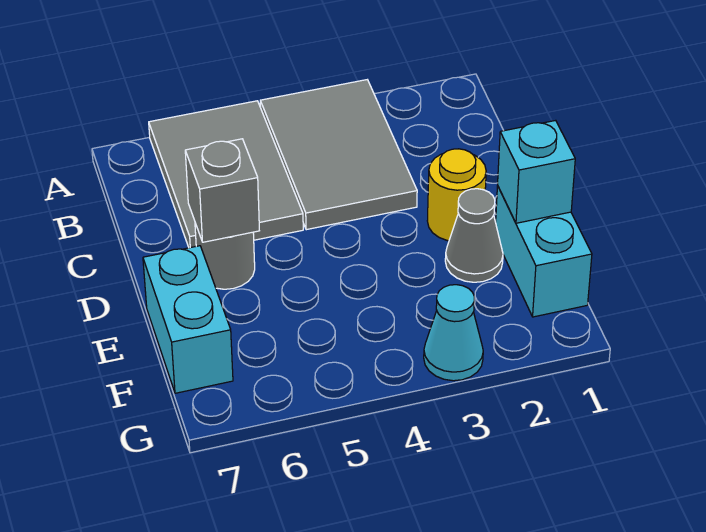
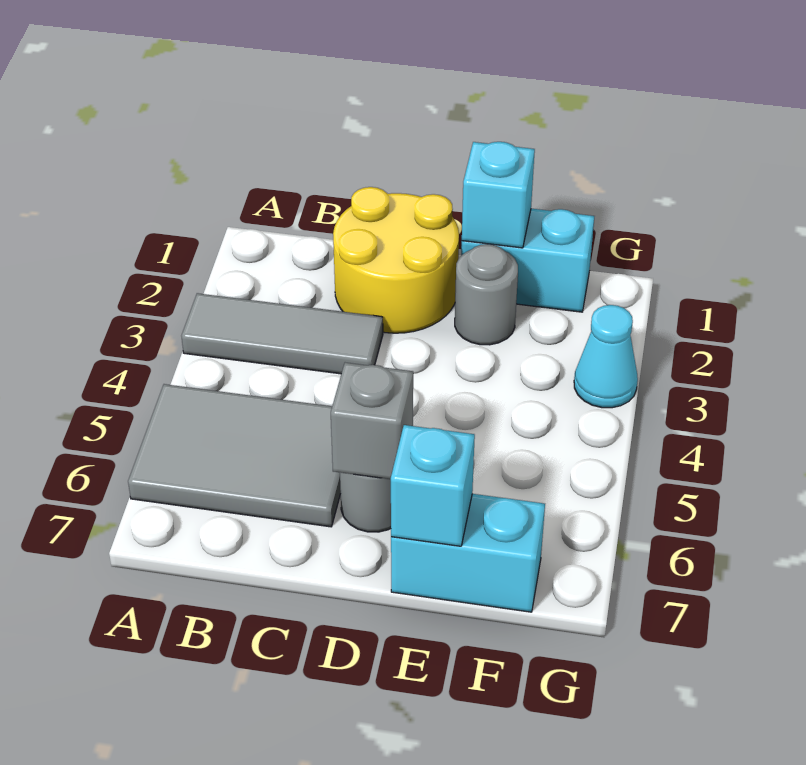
grey tile A3:C4 level 1 -> grey tile A3:C3 level 1
yellow round brick D2 level 1 -> yellow round brick C1:D2 level 1
grey cone E2 level 1 -> grey round brick E2 level 1
none -> cyan brick E7 level 2

